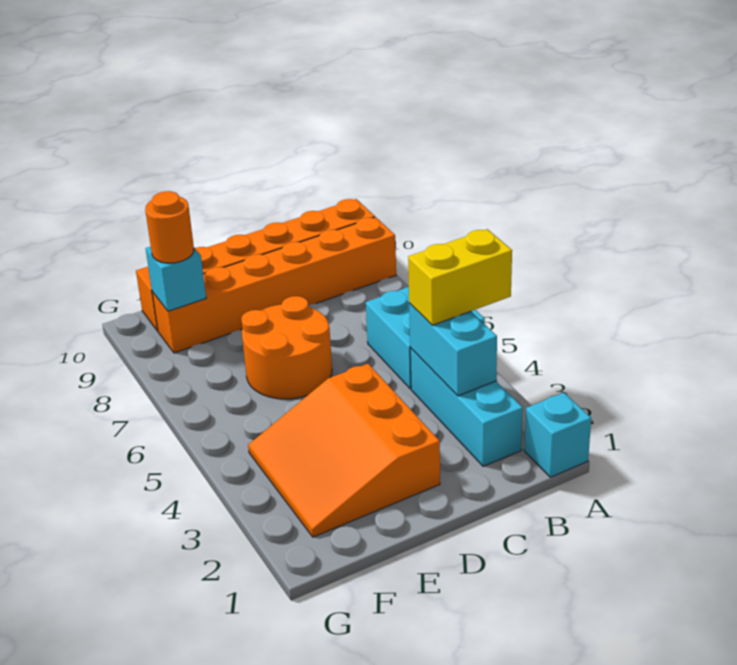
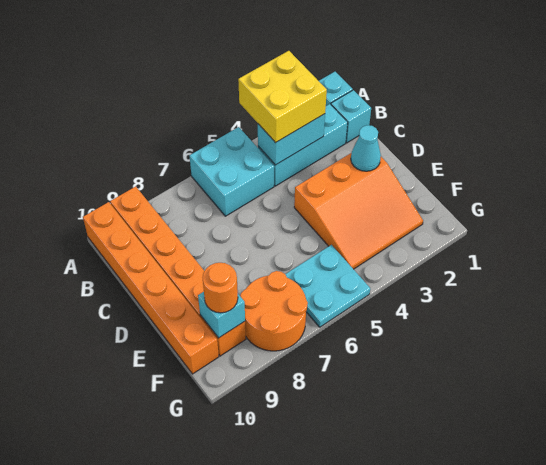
yellow brick A4:B4 level 3 -> yellow brick A3:B4 level 3
none -> cyan brick B1 level 1
none -> cyan cone D2 level 2
orange round brick D6:E7 level 1 -> orange round brick F7:G8 level 1
none -> cyan plate F5:G6 level 1

